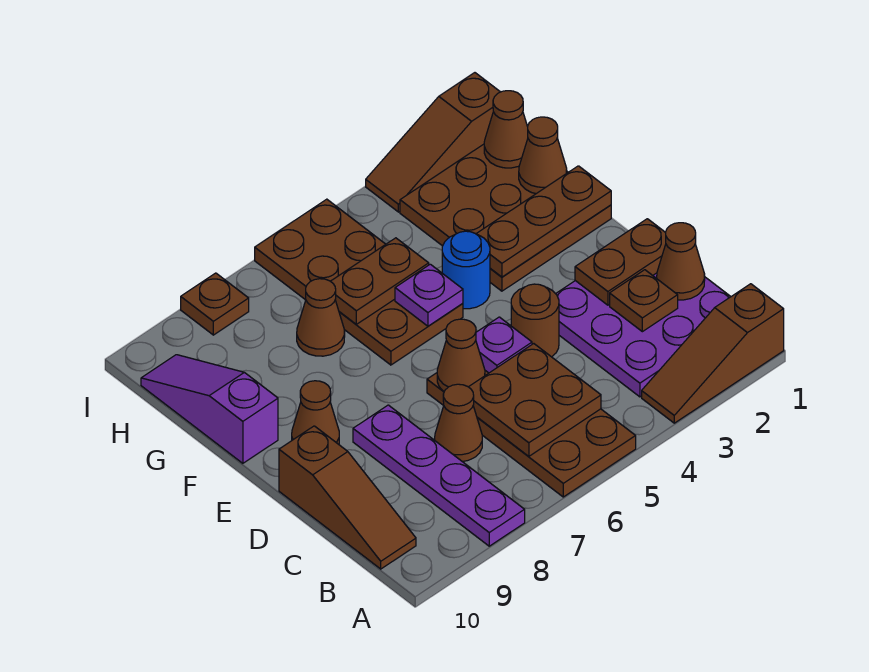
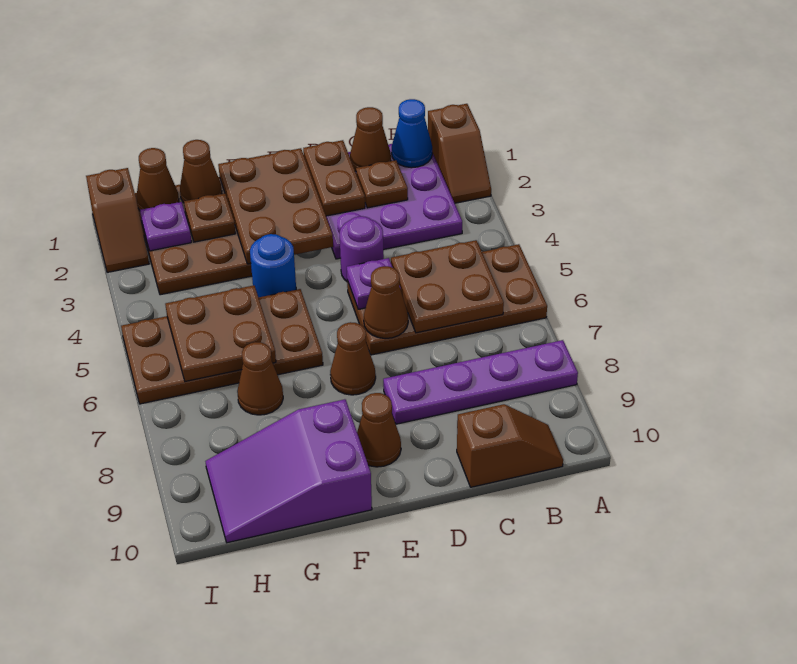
brown slope A1:A3 level 1 top 1 -> brown slope A1:A2 level 1 top 1
none -> blue cone B1 level 2
brown slope B10:D10 level 1 top D -> brown slope B10:C10 level 1 top C
brown cone C7 level 1 -> brown cone E7 level 1
brown round brick D4 level 1 -> purple round brick D4 level 1
brown plate F1:F3 level 2 -> brown plate E1:F3 level 2
purple plate F5 level 2 -> purple plate H2 level 2
purple slope F10:H10 level 1 top F -> purple slope F9:H10 level 1 top F
brown plate G5:G6 level 2 -> brown plate G5:H6 level 2
brown slope I1:I3 level 1 top 1 -> brown slope I1:I2 level 1 top 1
brown plate I8 level 1 -> brown plate G2 level 2

